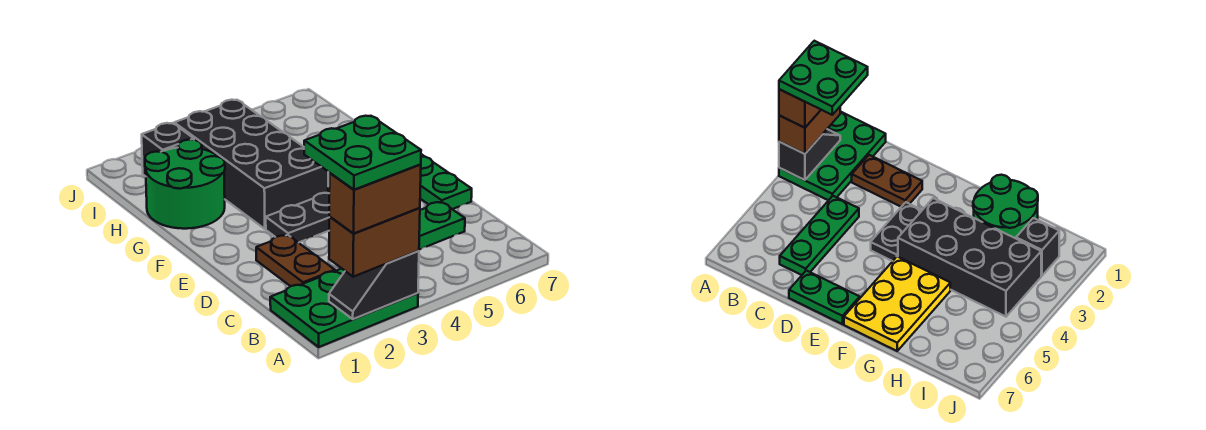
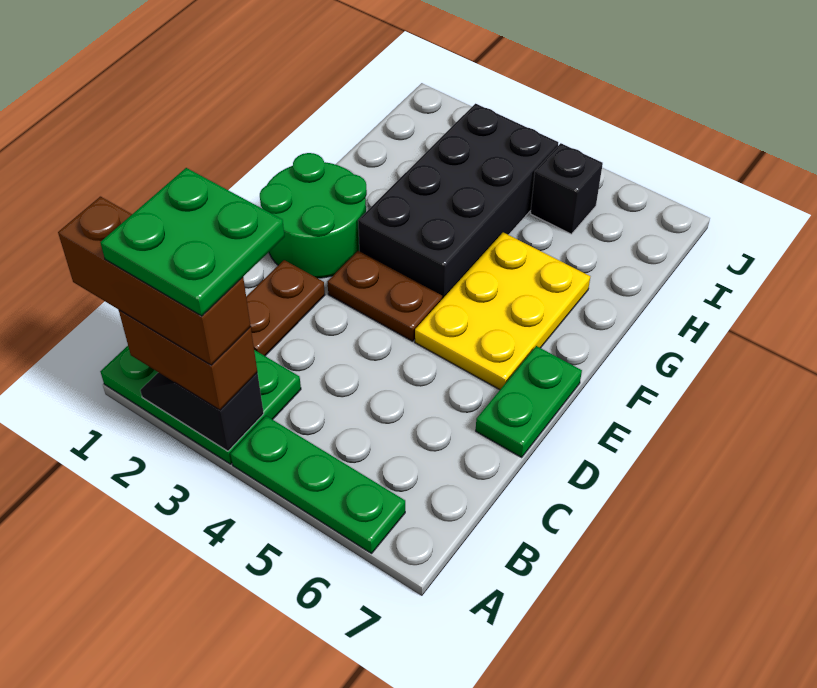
brown brick A2:A3 level 4 -> brown brick A1:A3 level 4
green plate C4:C6 level 1 -> green plate A4:A6 level 1
black plate E3:E4 level 1 -> brown plate E3:E4 level 1
yellow plate F5:G7 level 1 -> yellow plate E5:G6 level 1
green round brick G1:H2 level 1 -> green round brick E1:F2 level 1
black brick I2 level 1 -> black brick I5 level 1

